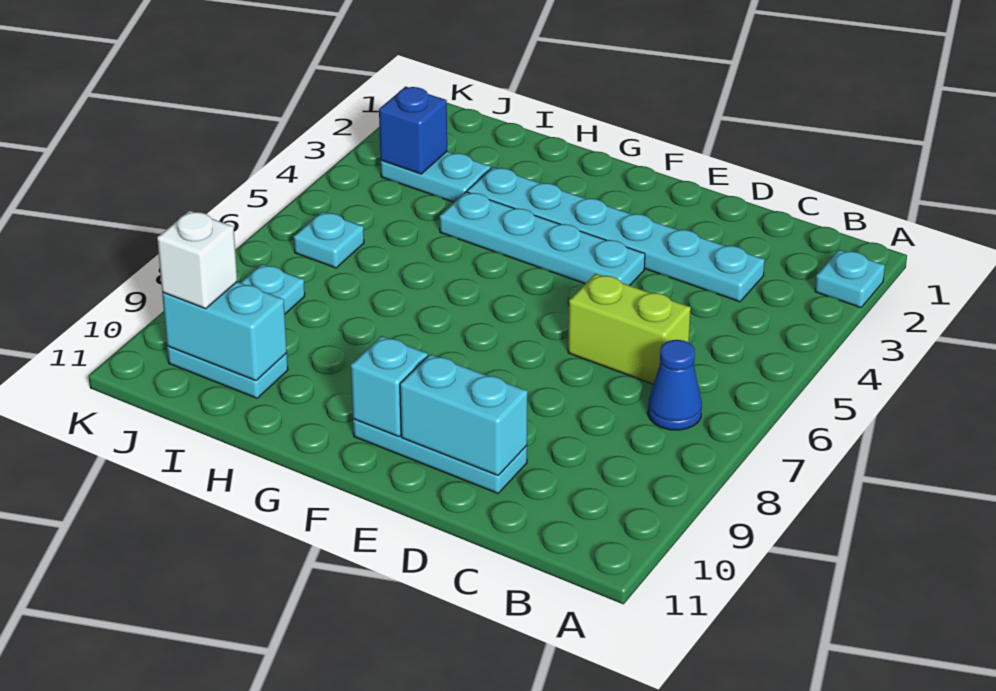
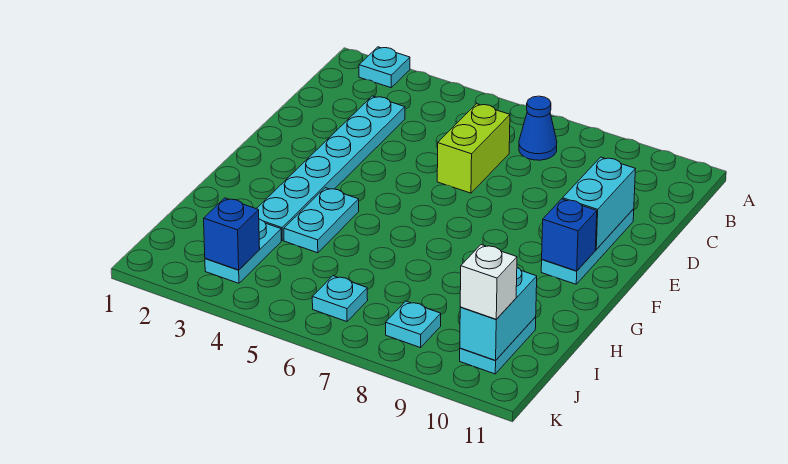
cyan plate E4:H4 level 1 -> cyan plate G4:H4 level 1
cyan brick F10 level 2 -> blue brick F10 level 2

